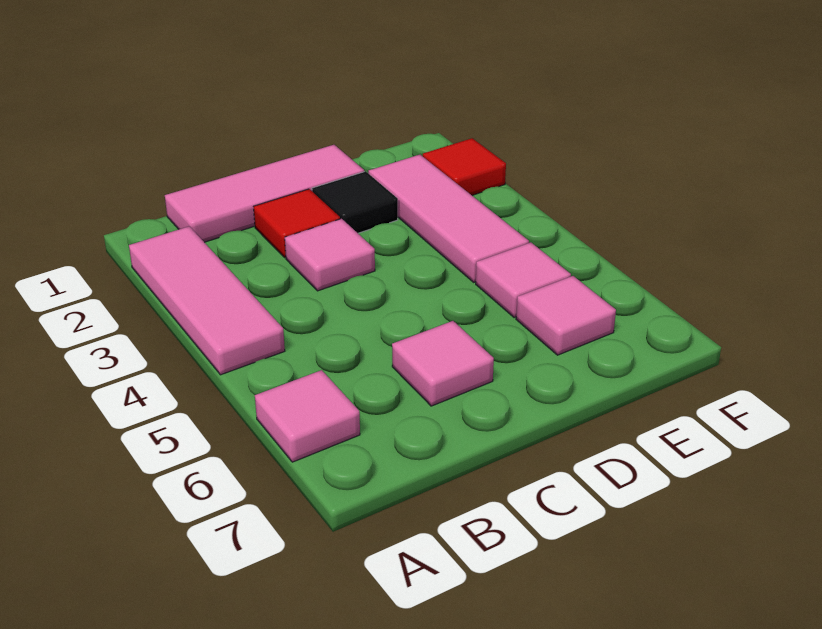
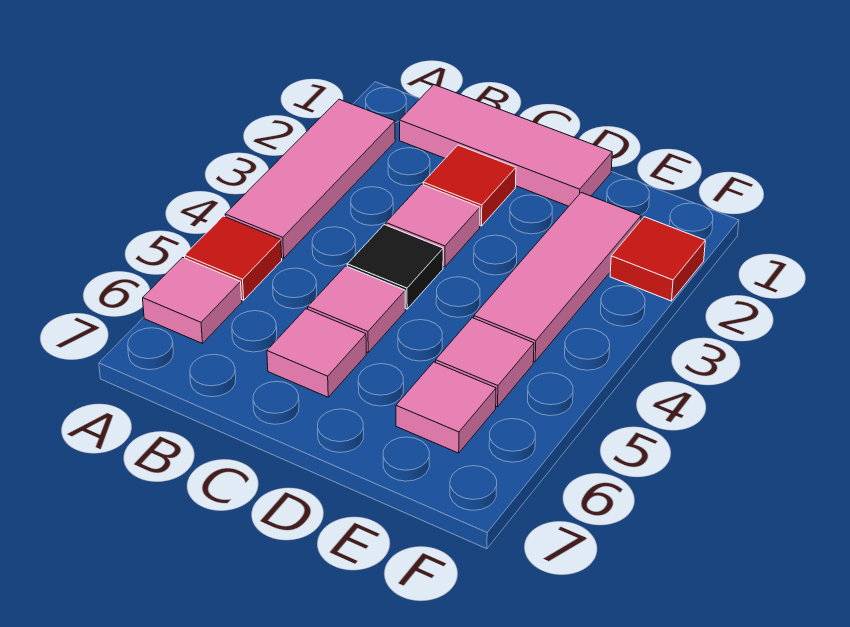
none -> red tile A5 level 1
none -> pink tile C5 level 1
black tile D2 level 1 -> black tile C4 level 1

